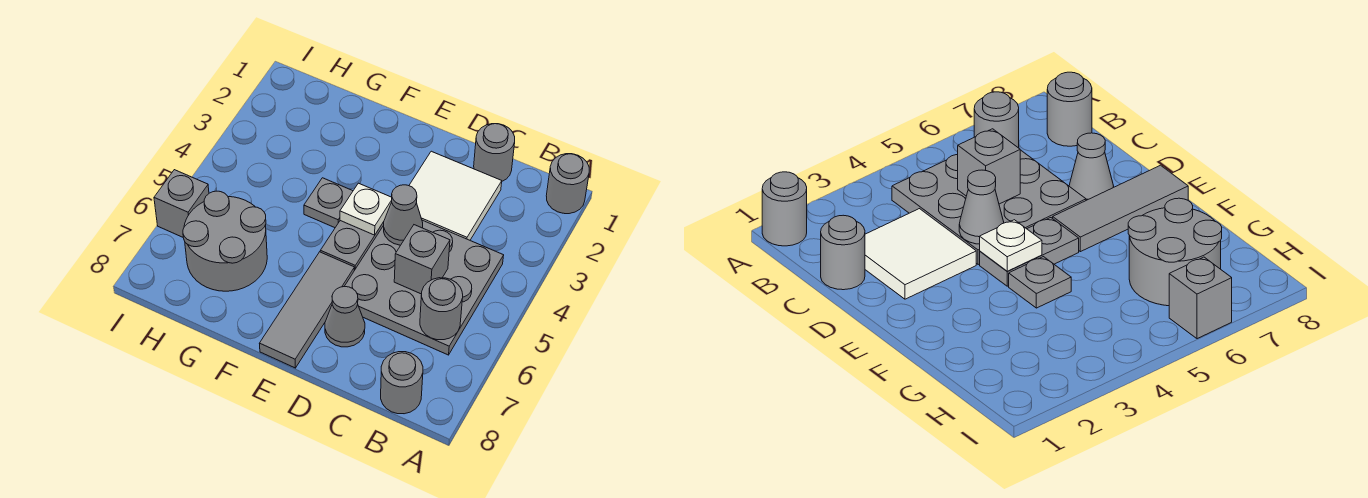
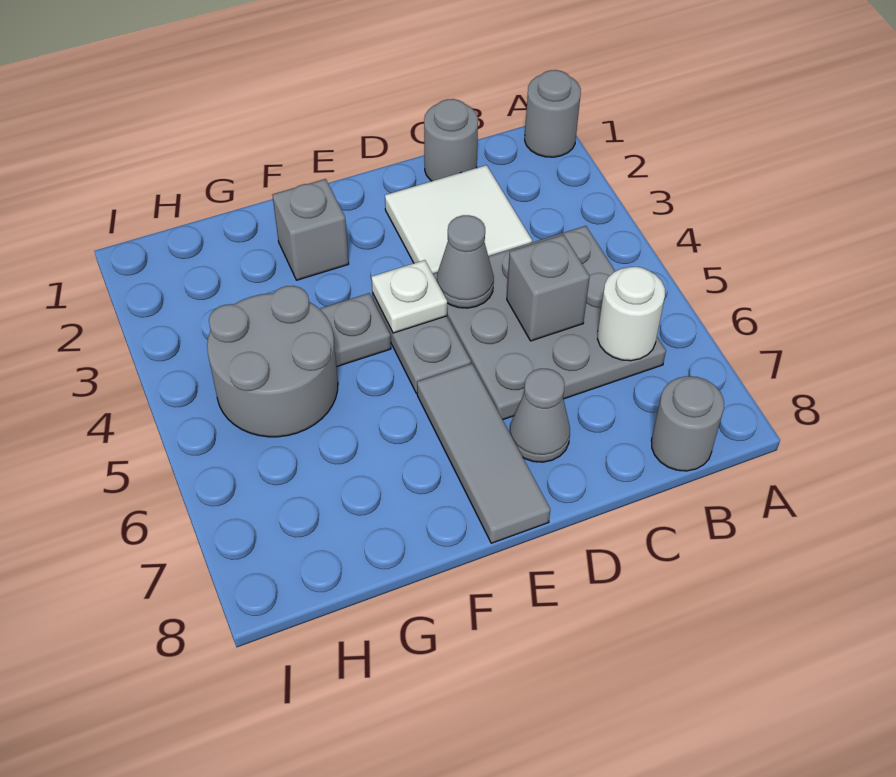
grey round brick B6 level 2 -> white round brick B6 level 2
grey round brick G6:H7 level 1 -> grey round brick G4:H5 level 1
grey brick I6 level 1 -> grey brick F2 level 1

